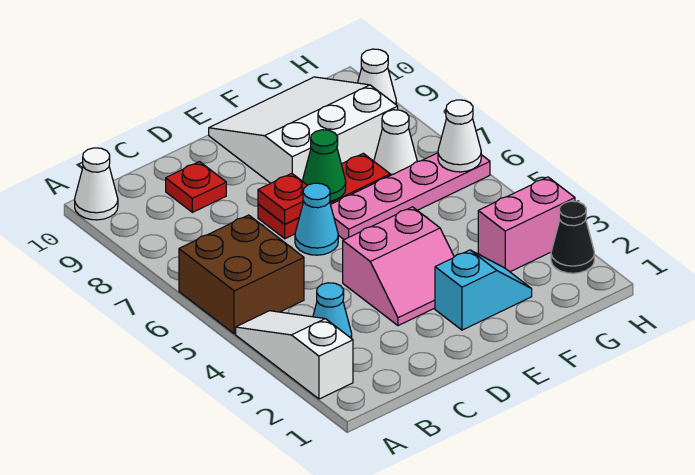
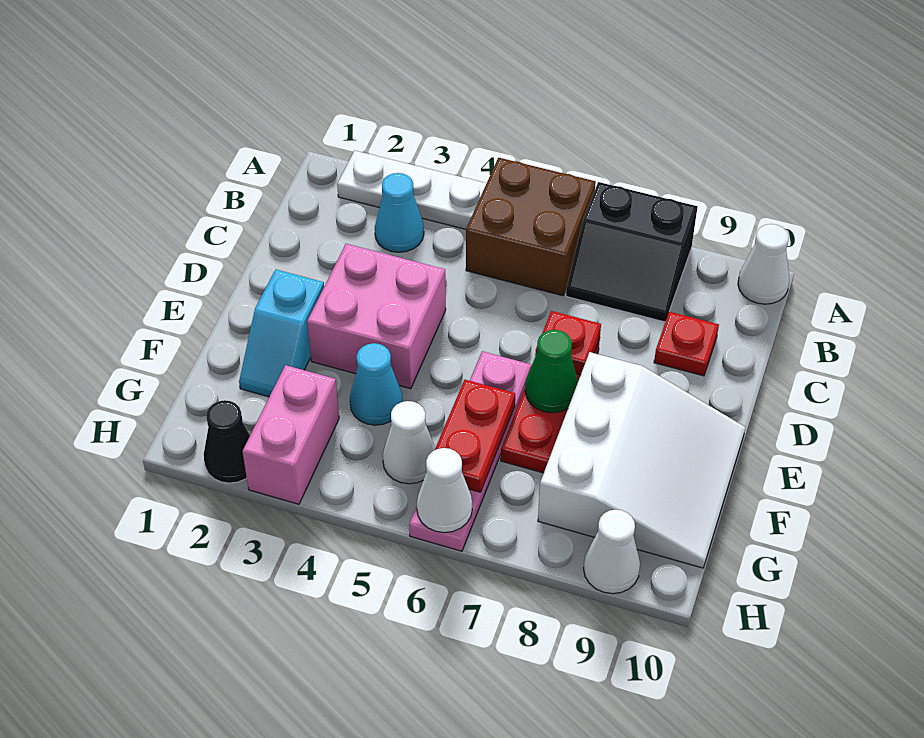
white slope A2:A4 level 1 top 2 -> white plate A2:A4 level 1
none -> black slope A7:B8 level 1 top A
pink slope D3:E4 level 1 top 4 -> pink brick D3:E4 level 1
cyan cone D6 level 1 -> cyan cone F4 level 1
none -> red plate F6:G6 level 2
white cone G7 level 1 -> white cone G5 level 1

